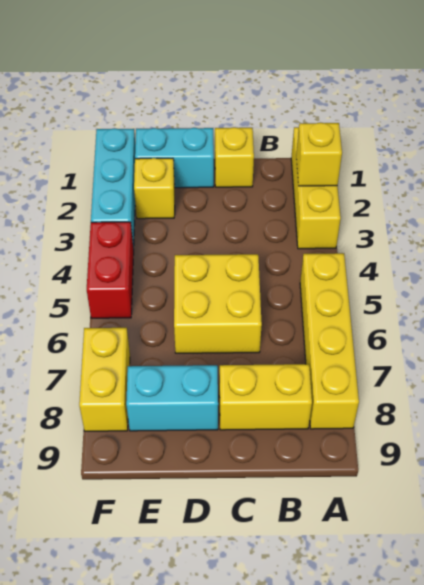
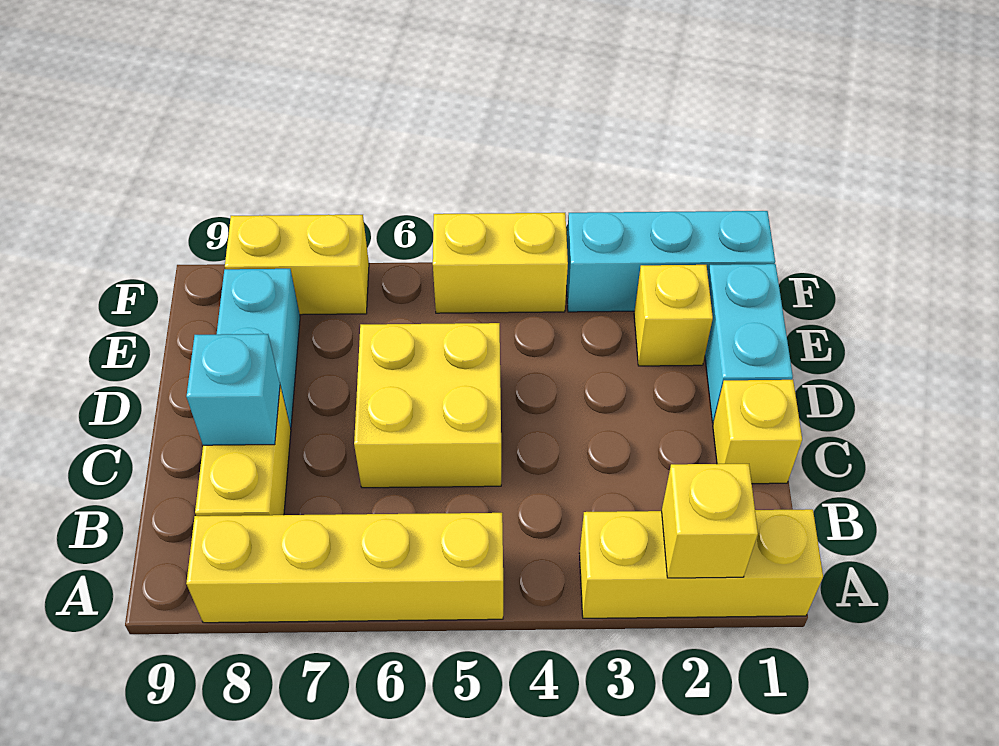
none -> cyan brick C8 level 2
red brick F4:F5 level 1 -> yellow brick F4:F5 level 1

